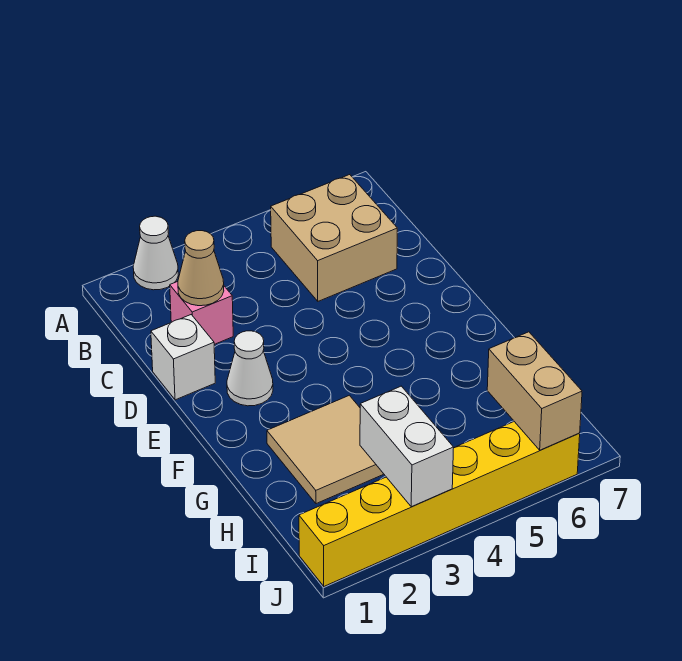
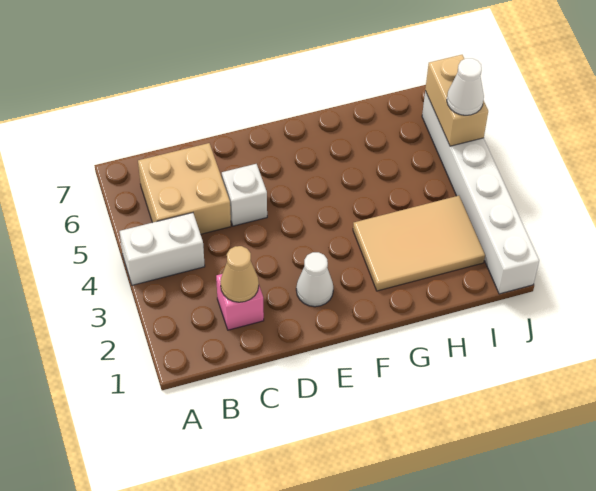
white cone A2 level 1 -> white cone J5 level 3
white brick D1 level 1 -> white brick D5 level 1
tan tile G2:H3 level 1 -> tan tile G2:I3 level 1
white brick I3:J3 level 2 -> white brick A4:B4 level 1
tan brick I6:J6 level 2 -> tan brick J5:J6 level 2
yellow brick J1:J6 level 1 -> white brick J1:J6 level 1

